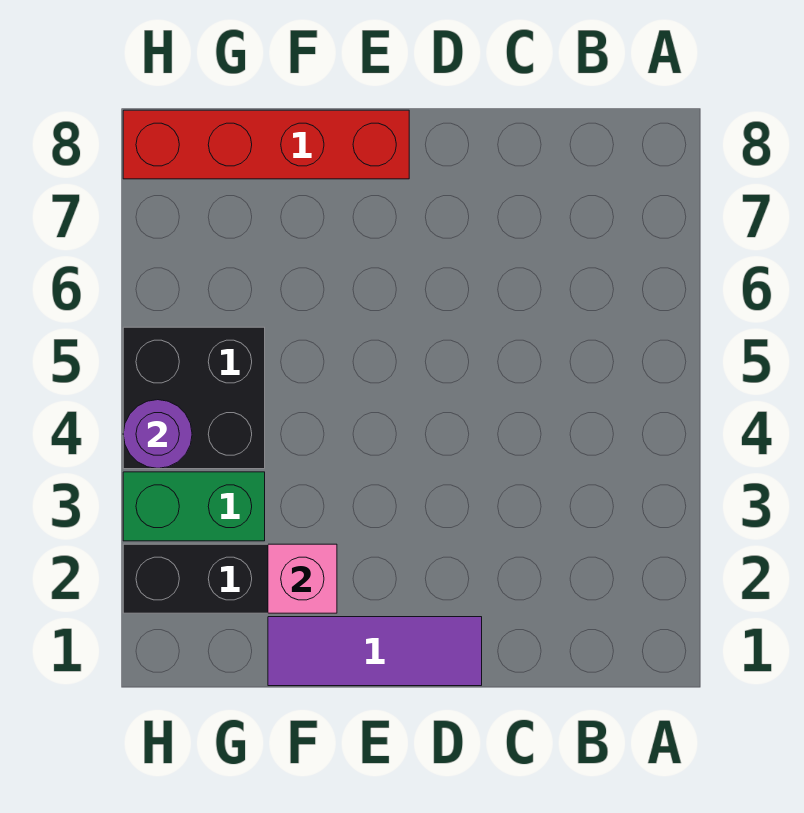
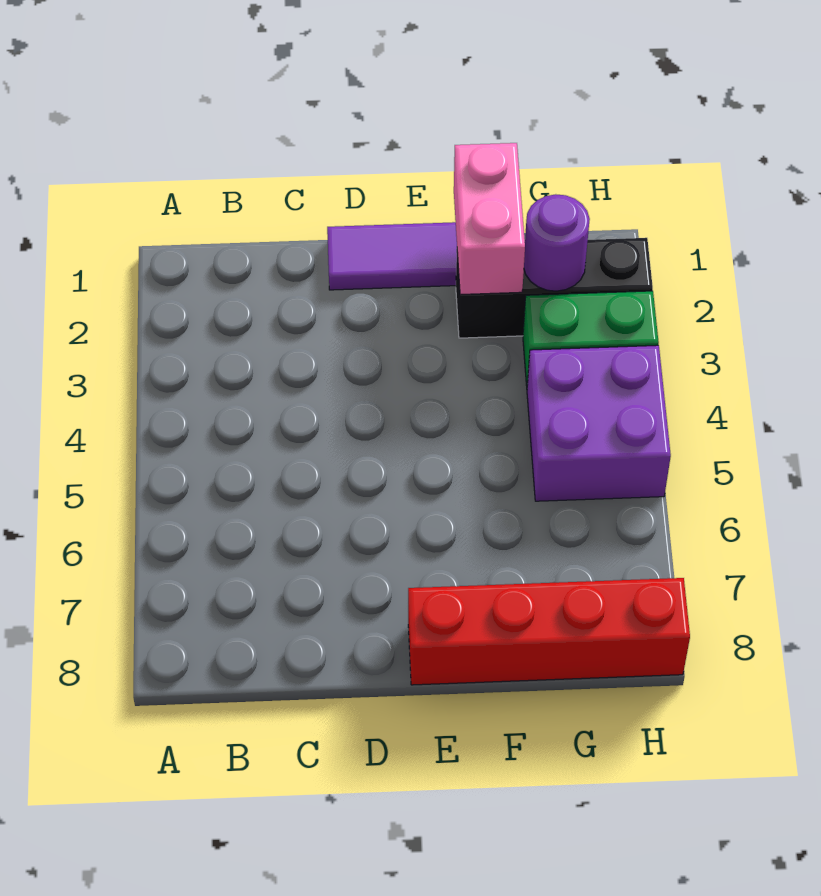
pink brick F2 level 2 -> pink brick F1:F2 level 2
black brick G4:H5 level 1 -> purple brick G4:H5 level 1
purple round brick H4 level 2 -> purple round brick G2 level 2

